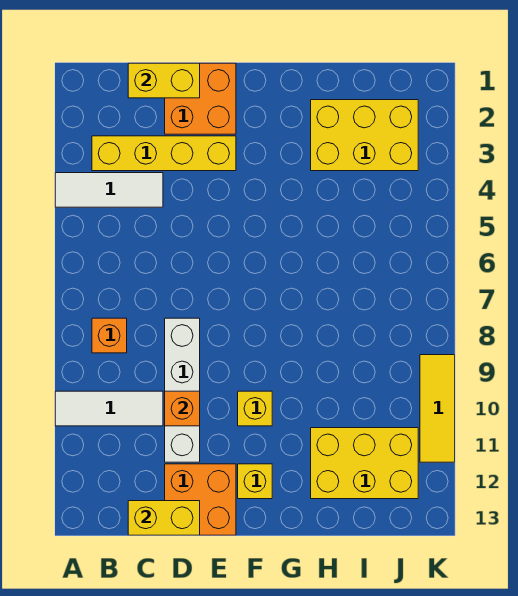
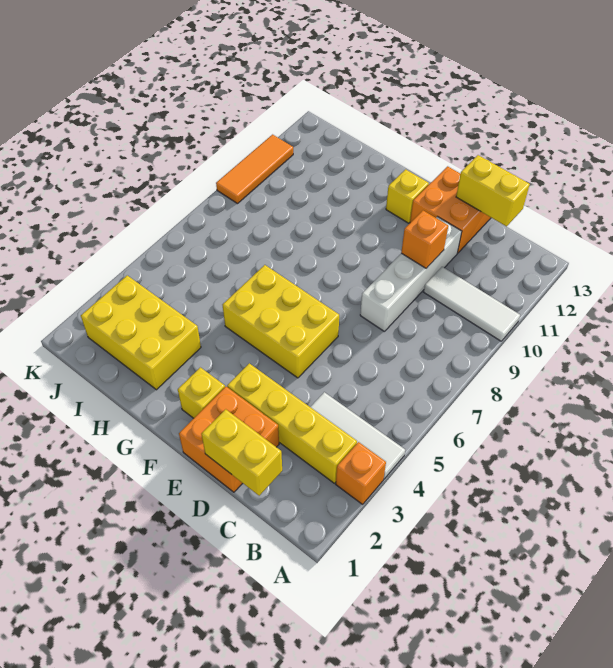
orange brick B8 level 1 -> orange brick A3 level 1
yellow brick F10 level 1 -> yellow brick F2 level 1
yellow brick H11:J12 level 1 -> yellow brick E5:G6 level 1
yellow tile K9:K11 level 1 -> orange tile K9:K11 level 1

